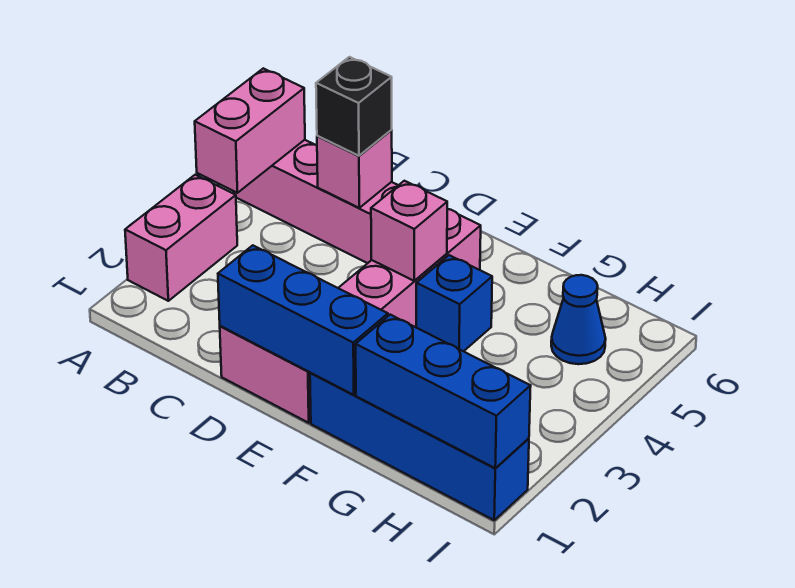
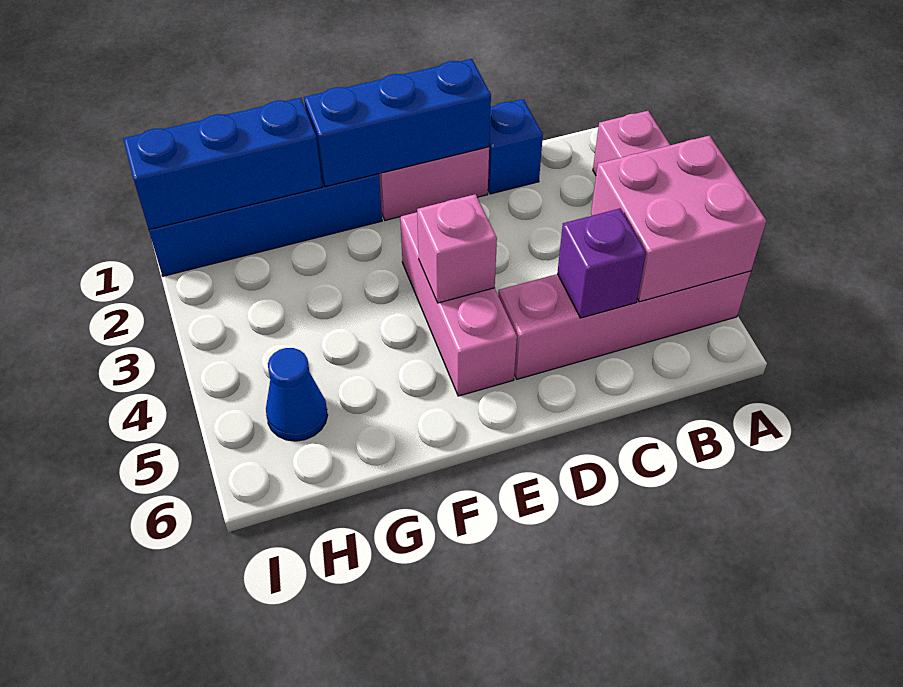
pink brick A4:A5 level 2 -> pink brick A4:B5 level 2
pink brick C5 level 2 -> purple brick C5 level 2
black brick C5 level 3 -> none
blue brick F4 level 1 -> blue brick C1 level 1

